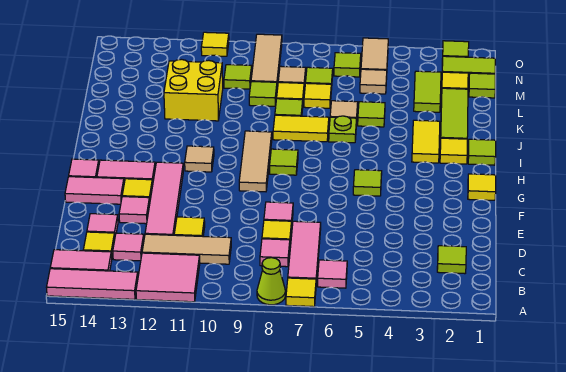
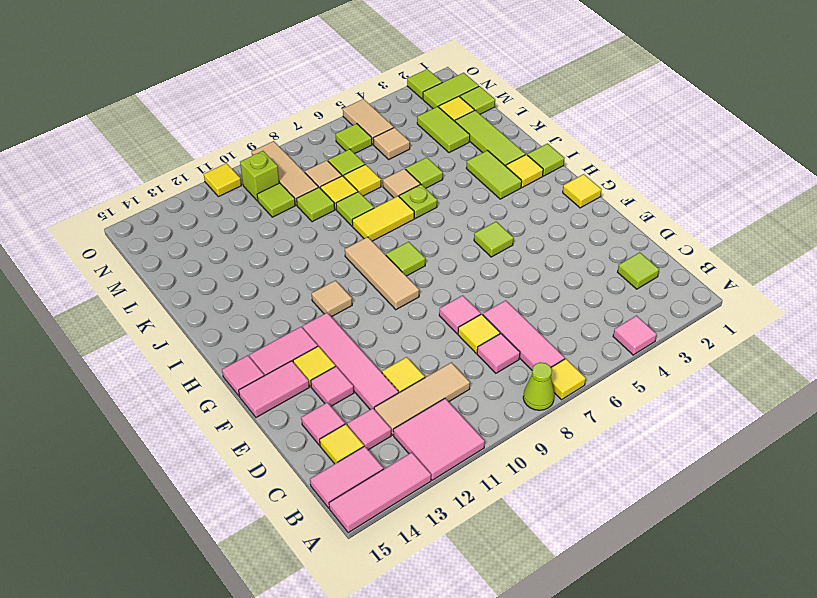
pink tile B6 level 1 -> pink tile A4 level 1
yellow tile I3:J3 level 1 -> lime tile I3:J3 level 1
yellow brick K11:L12 level 1 -> none
none -> lime brick N10 level 1

